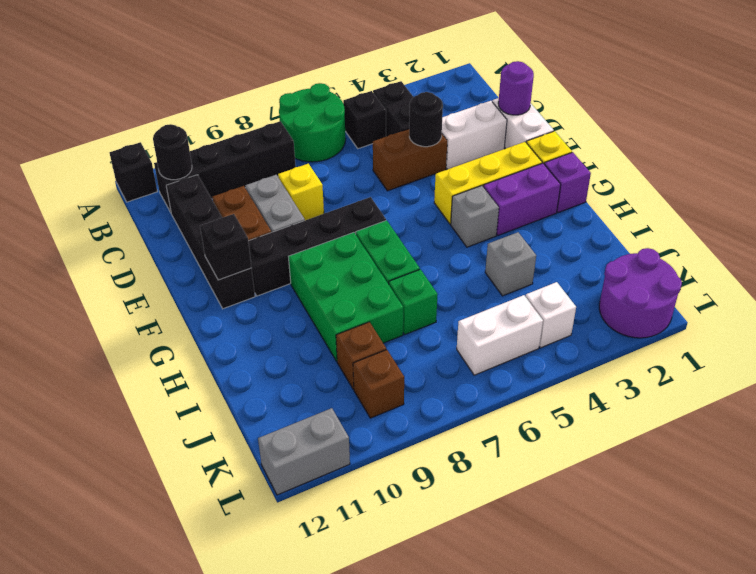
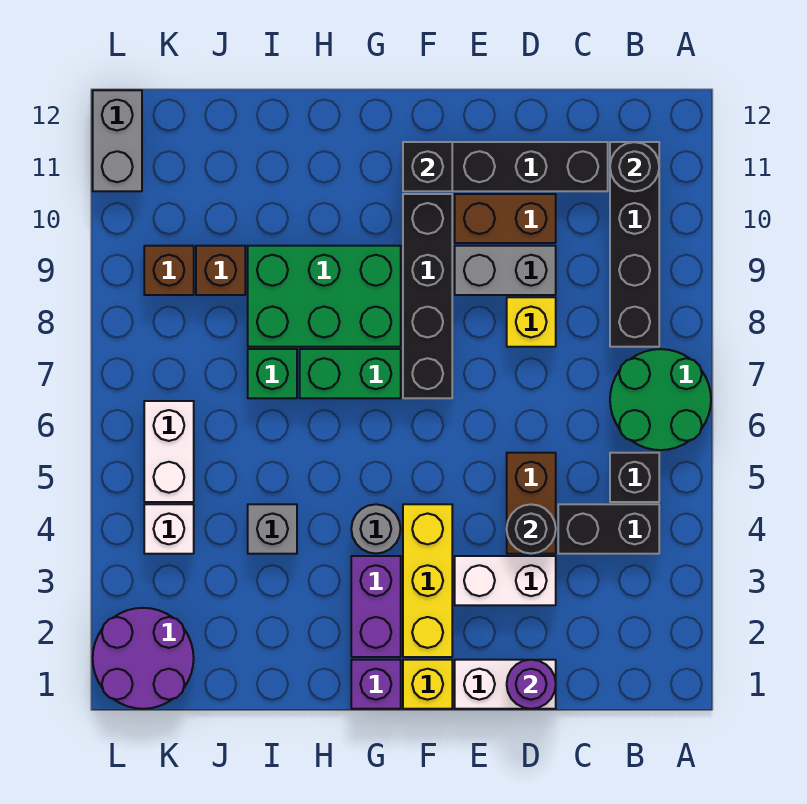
black brick A12 level 1 -> none
white brick D2:D3 level 1 -> white brick D3:E3 level 1
grey brick G4 level 1 -> grey round brick G4 level 1

